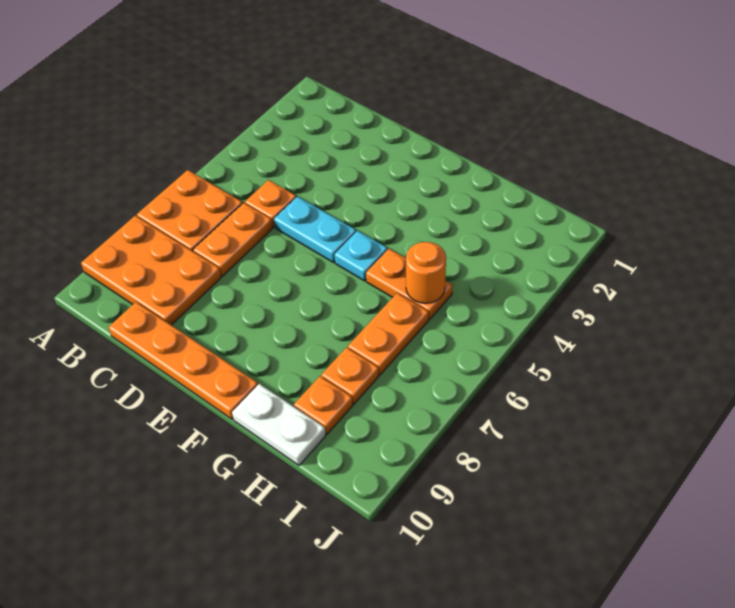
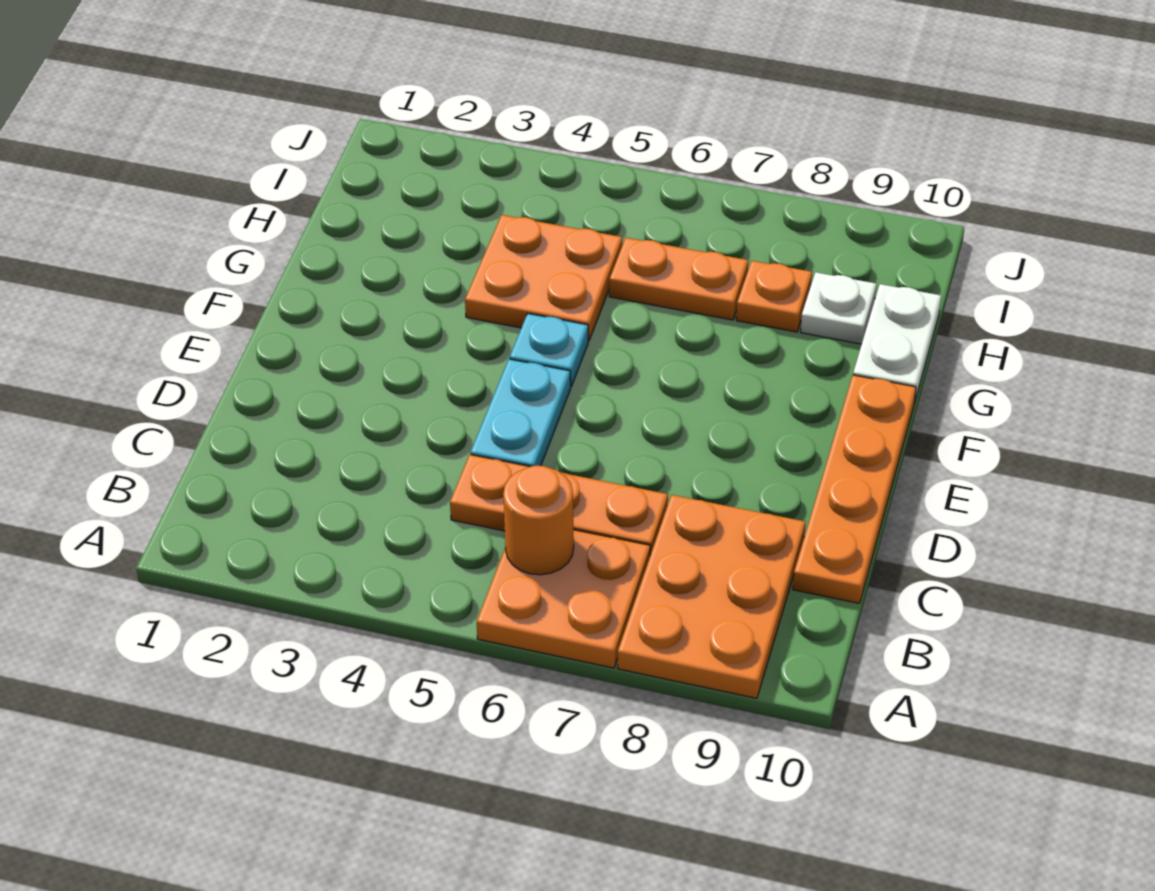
orange plate G5:H5 level 1 -> orange plate G4:H5 level 1
orange round brick H5 level 2 -> orange round brick B6 level 2
orange plate H9 level 1 -> white plate H9 level 1

